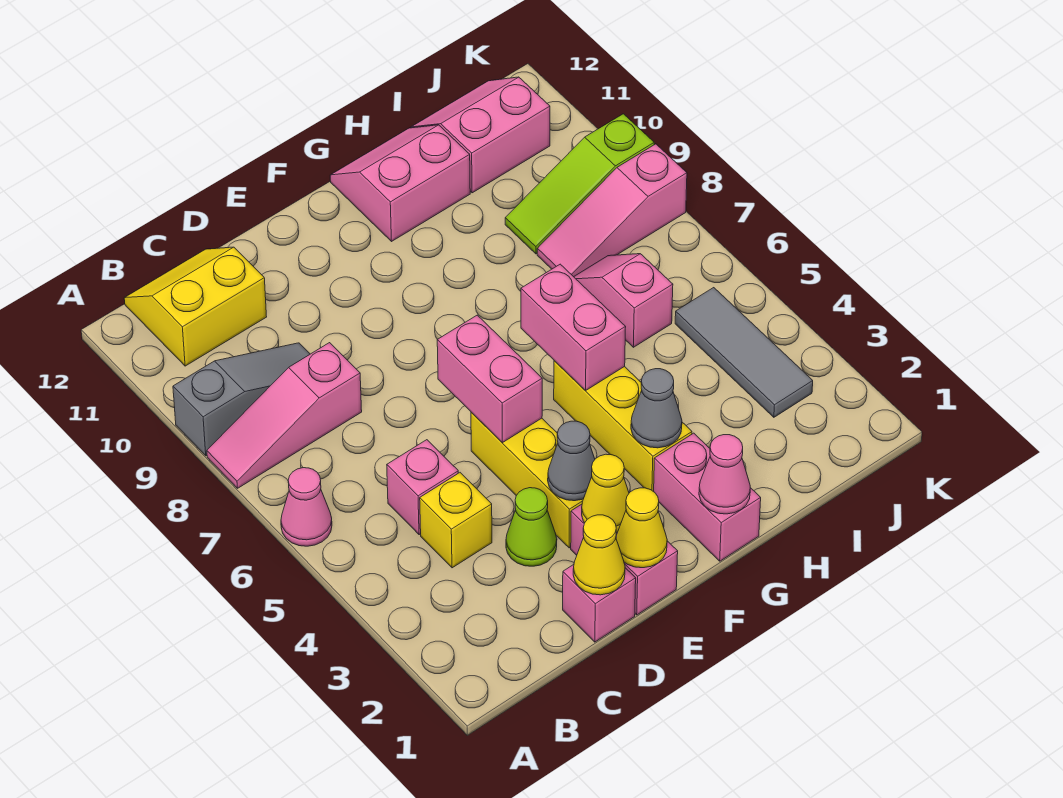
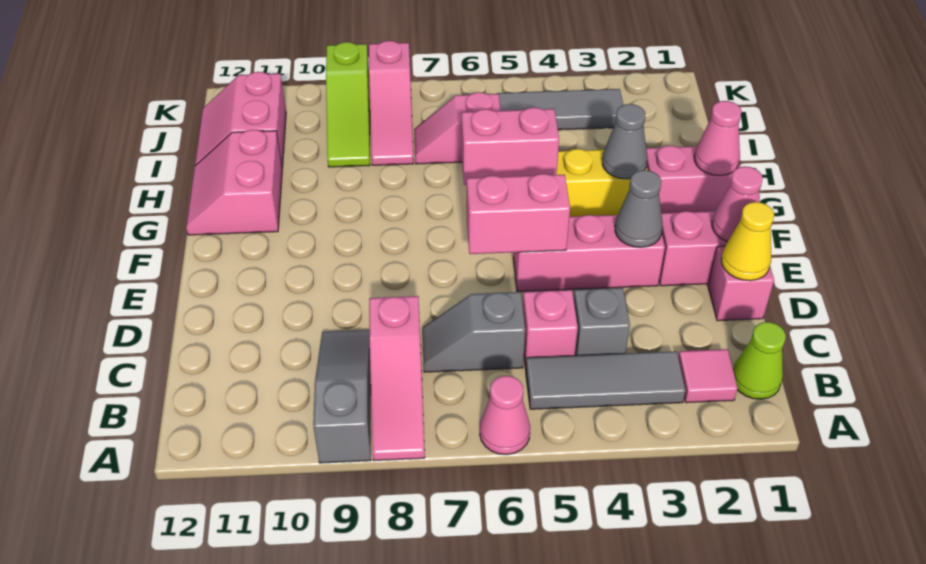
none -> pink tile B2 level 1
none -> grey tile B3:B5 level 1
yellow slope B11:C12 level 1 top 11 -> none
yellow brick C4 level 1 -> grey brick C4 level 1
none -> grey slope C6:C7 level 1 top 6
lime cone D3 level 1 -> lime cone B1 level 1
yellow cone E1 level 2 -> pink cone E1 level 2
yellow cone E2 level 2 -> none
yellow brick E3:E5 level 1 -> pink brick E3:E5 level 1

